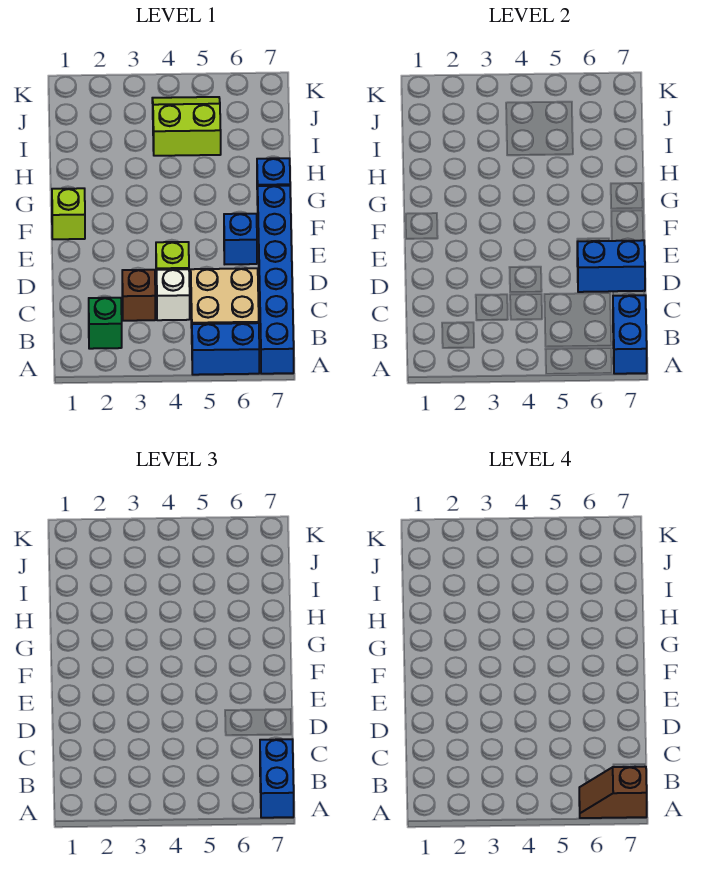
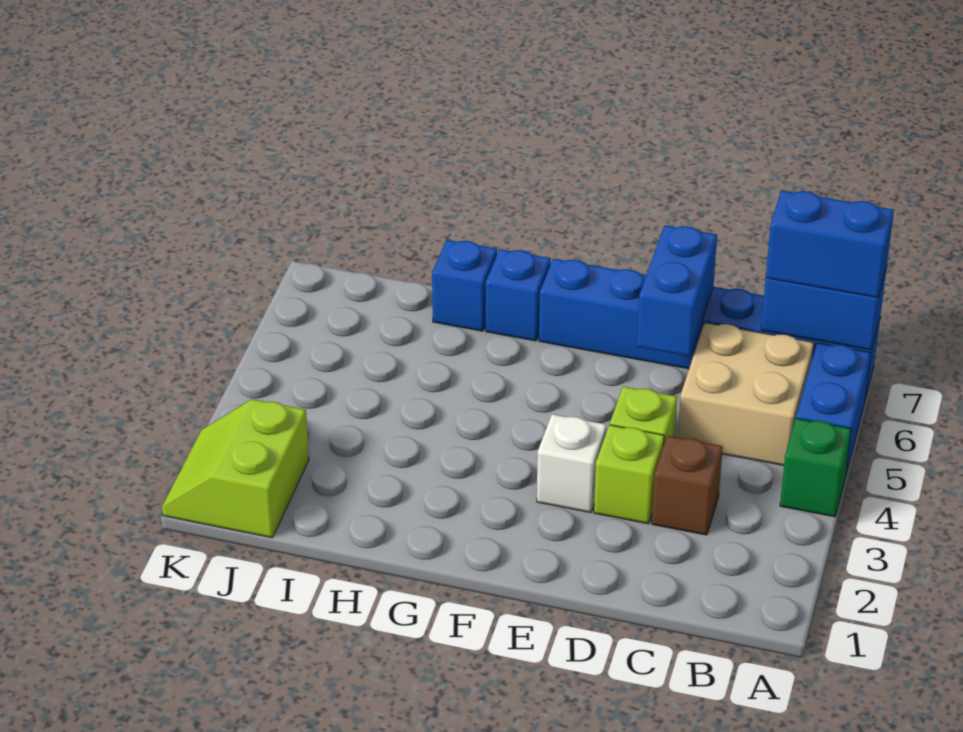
brown slope A6:A7 level 4 top 7 -> none
green brick B2 level 1 -> green brick A4 level 1
white brick C4 level 1 -> white brick E3 level 1
blue brick E6 level 1 -> blue brick H7 level 1
lime brick F1 level 1 -> lime brick D3 level 1
lime slope I4:J5 level 1 top I -> lime slope J1:K2 level 1 top J

